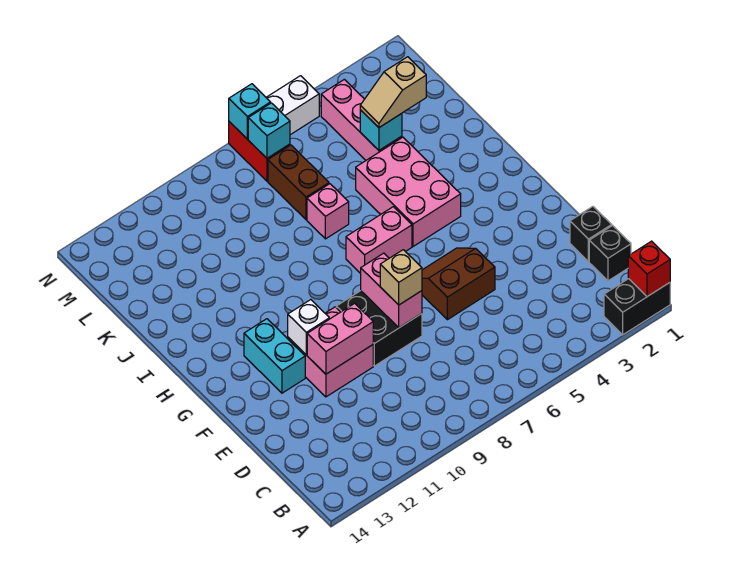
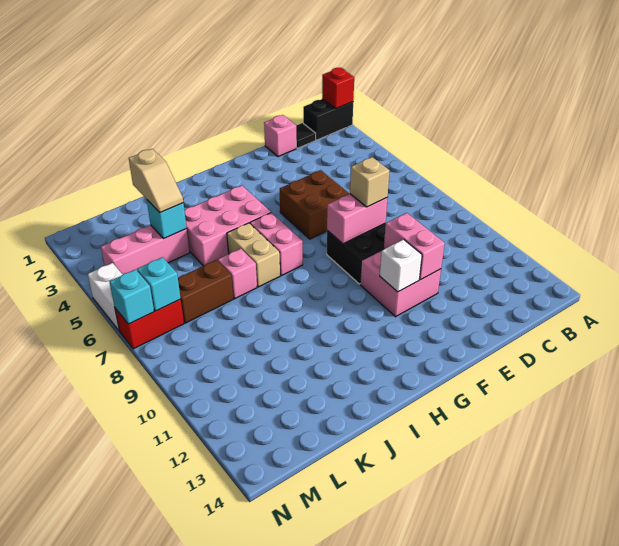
black brick A1:A2 level 1 -> black brick A1:B1 level 1
black brick C1 level 1 -> black tile C1 level 1
black brick D1 level 1 -> pink brick D1 level 1
brown slope E5:F6 level 1 top E -> brown brick E5:F6 level 1
cyan brick F12:G12 level 1 -> none
none -> tan brick I6:I7 level 1

